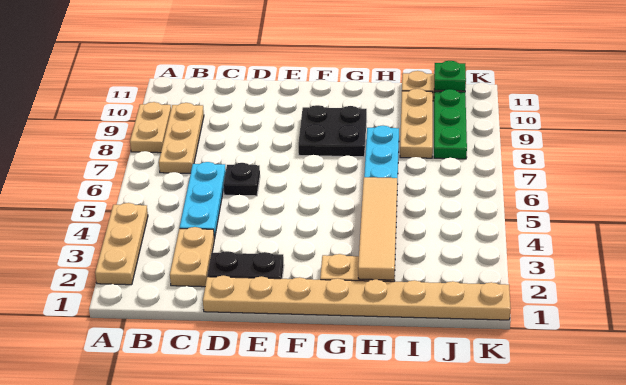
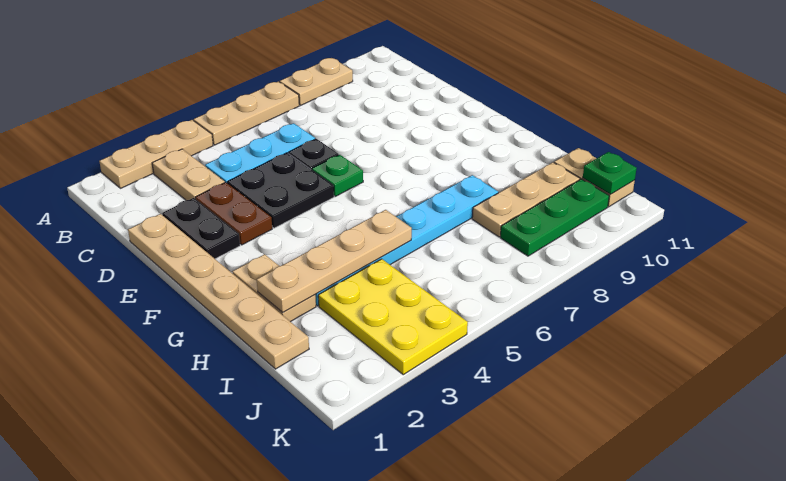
tan plate B7:B9 level 1 -> tan plate A5:A7 level 1
tan plate C2:C3 level 1 -> tan plate B3:C3 level 1
tan plate D1:K1 level 1 -> tan plate D1:I1 level 1
none -> brown plate D3:E3 level 1
none -> green plate E6 level 1
black plate F8:G9 level 1 -> black plate D4:E5 level 1
tan tile H2:H5 level 2 -> tan plate H2:H5 level 2
none -> yellow plate I3:K4 level 1

